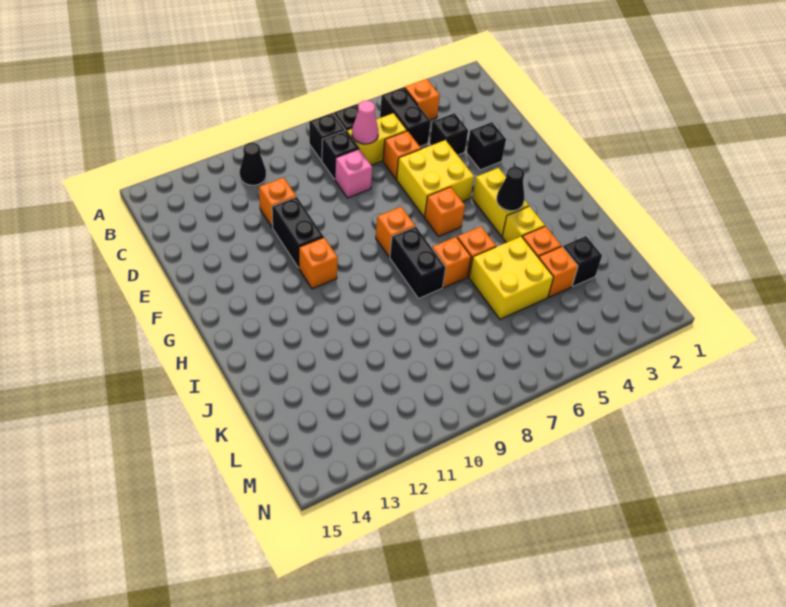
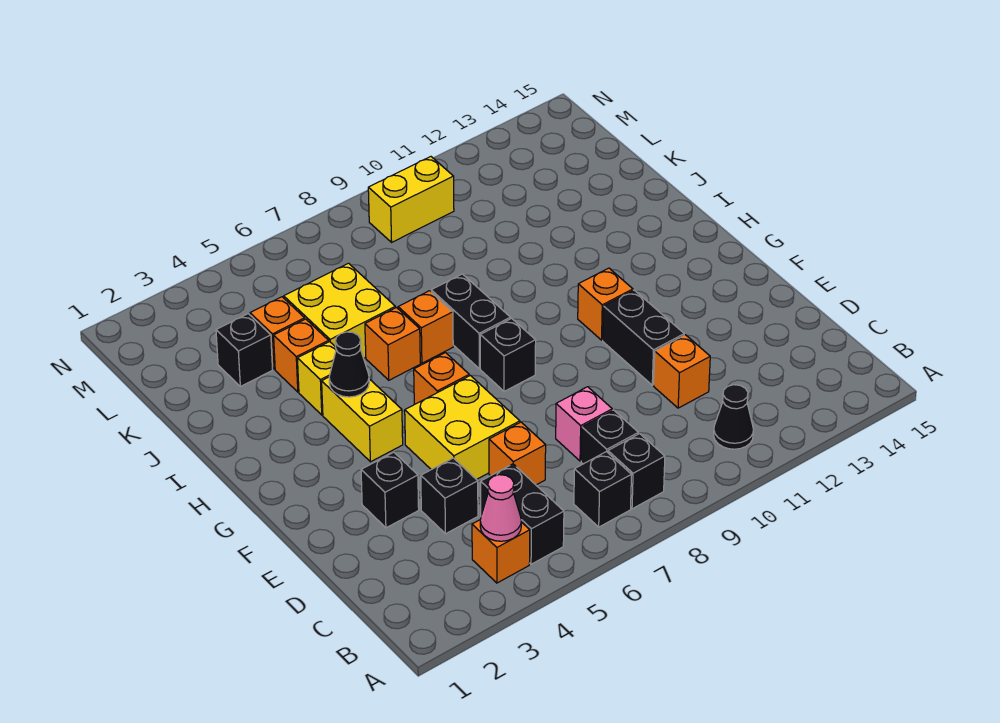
yellow brick C6:C7 level 1 -> yellow brick M9:M10 level 1
pink cone C7 level 2 -> pink cone B4 level 2
orange brick G8 level 1 -> black brick G8 level 1

